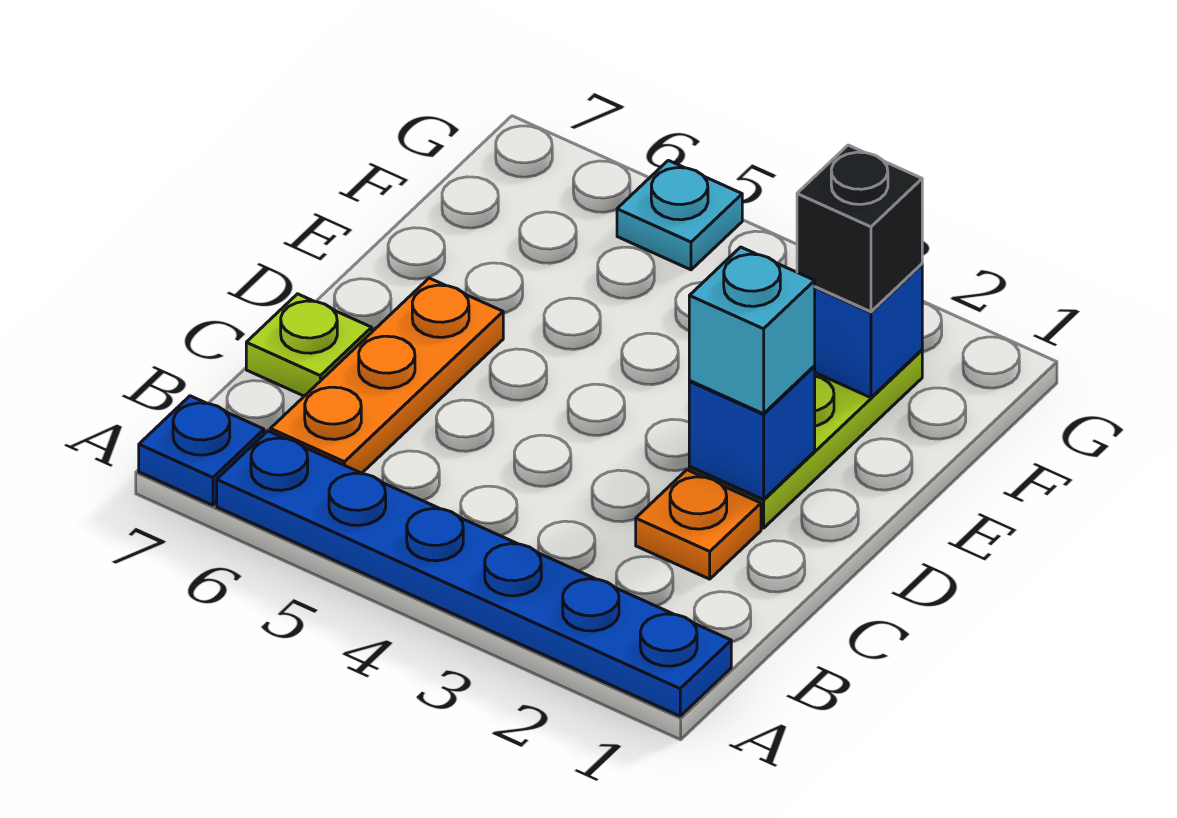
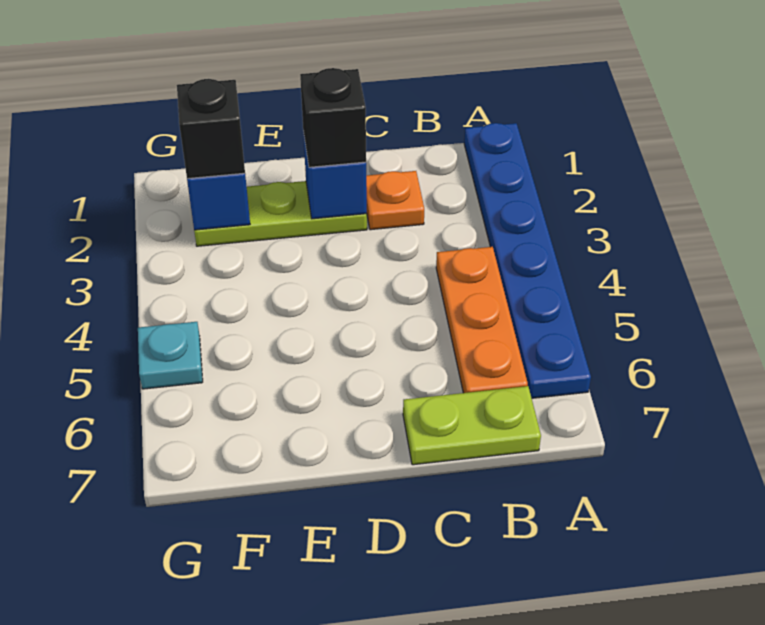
blue plate A7 level 1 -> none
orange plate B6:D6 level 1 -> orange plate B4:B6 level 1
lime plate C7 level 1 -> lime plate B7:C7 level 1
cyan brick D2 level 3 -> black brick D2 level 3

